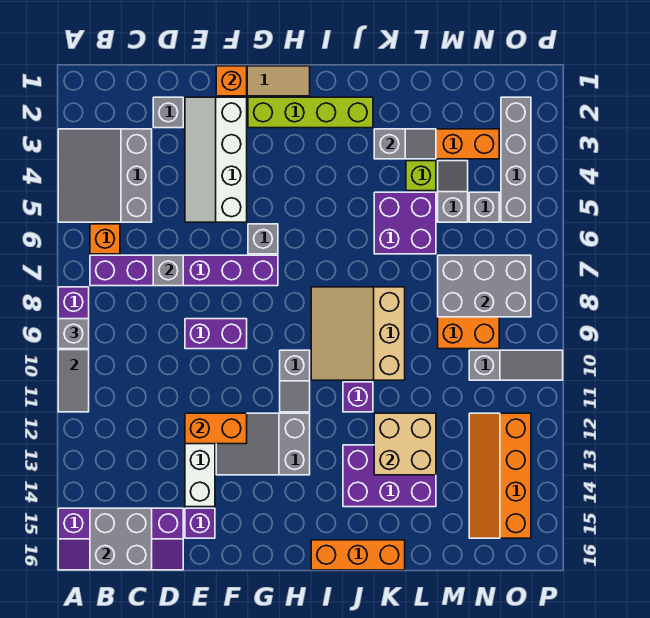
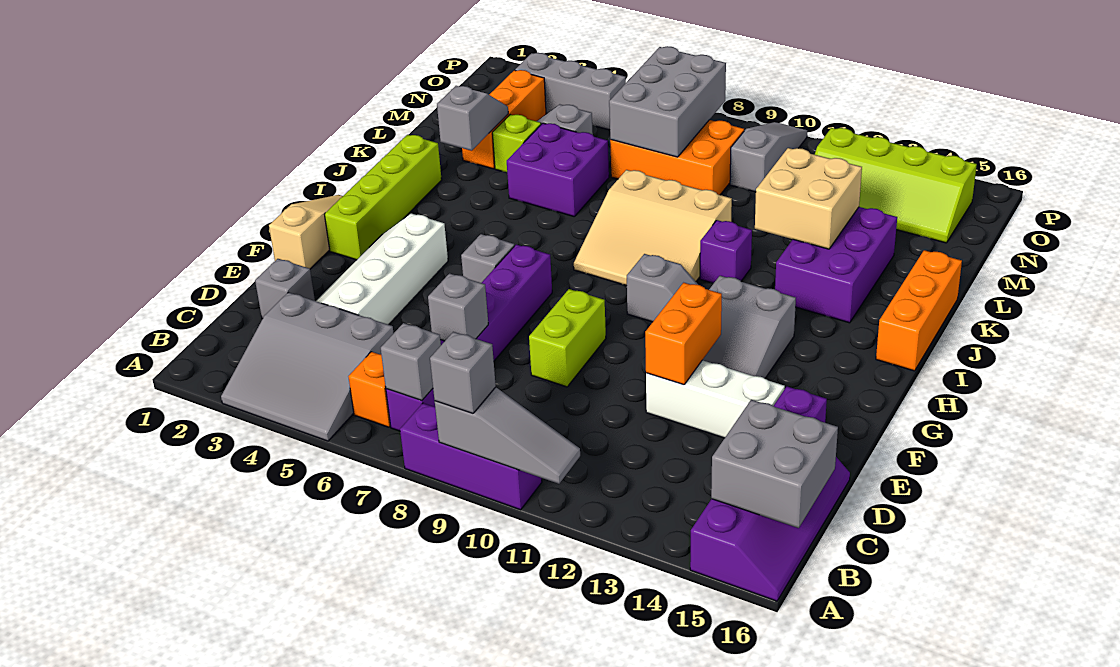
white slope E2:F5 level 1 top F -> white slope D3:G4 level 1 top 4
purple brick E9:F9 level 1 -> lime brick E9:F9 level 1
orange brick F1 level 2 -> none
grey brick N5 level 1 -> grey brick B7 level 2
orange slope N12:O15 level 1 top O -> lime slope N12:O15 level 1 top O
grey brick O2:O5 level 1 -> grey brick O3:O5 level 1

